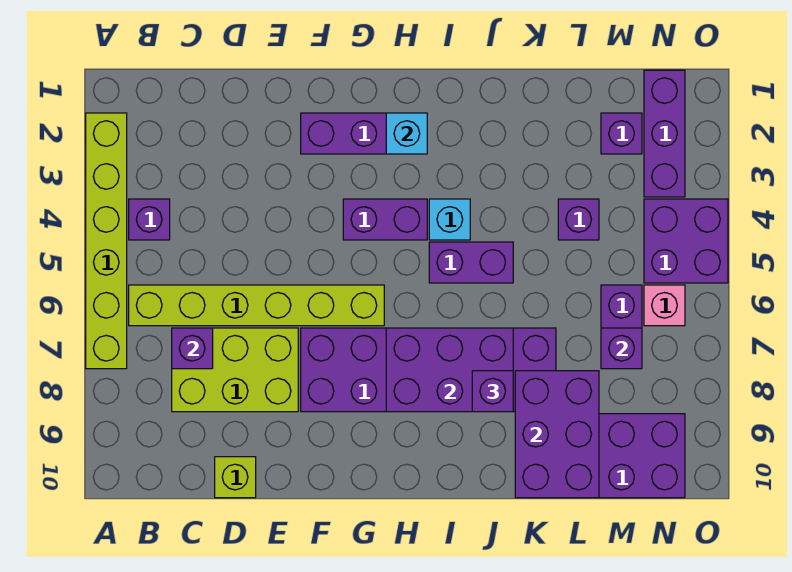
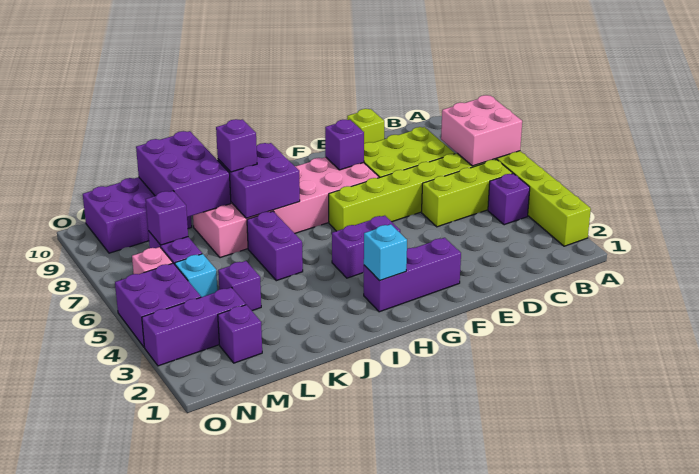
none -> pink brick A6:B7 level 2
none -> lime brick B5:D5 level 1
purple brick C7 level 2 -> purple brick F8 level 2
purple brick F7:K8 level 1 -> pink brick F7:K8 level 1
purple brick H7:J8 level 2 -> purple brick I7:J8 level 2
cyan brick I4 level 1 -> cyan brick M5 level 1
purple brick I5:J5 level 1 -> purple brick J5:J6 level 1
purple brick N1:N3 level 1 -> purple brick M3:O3 level 1

